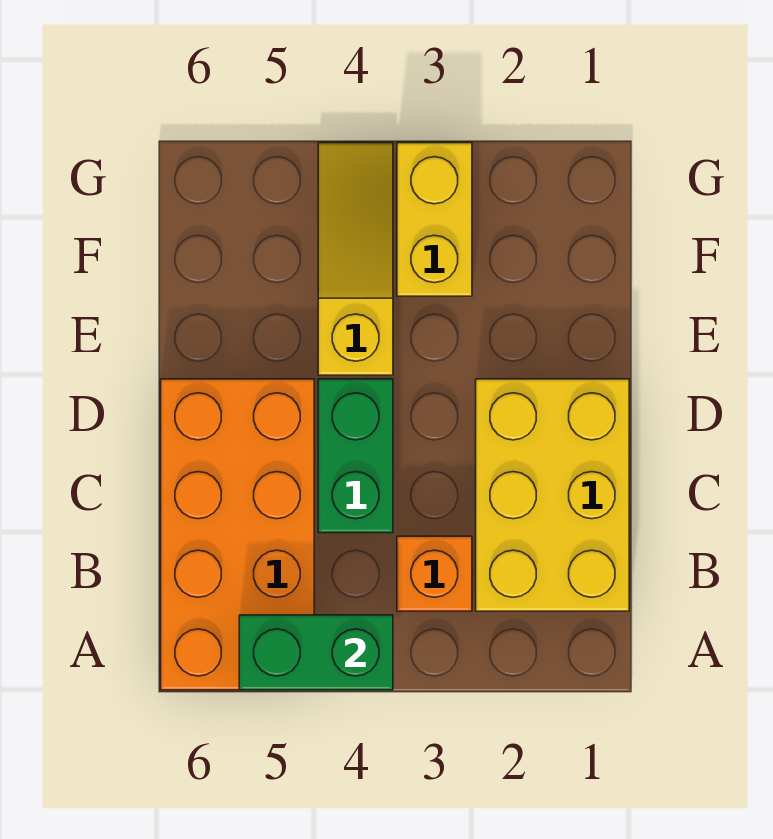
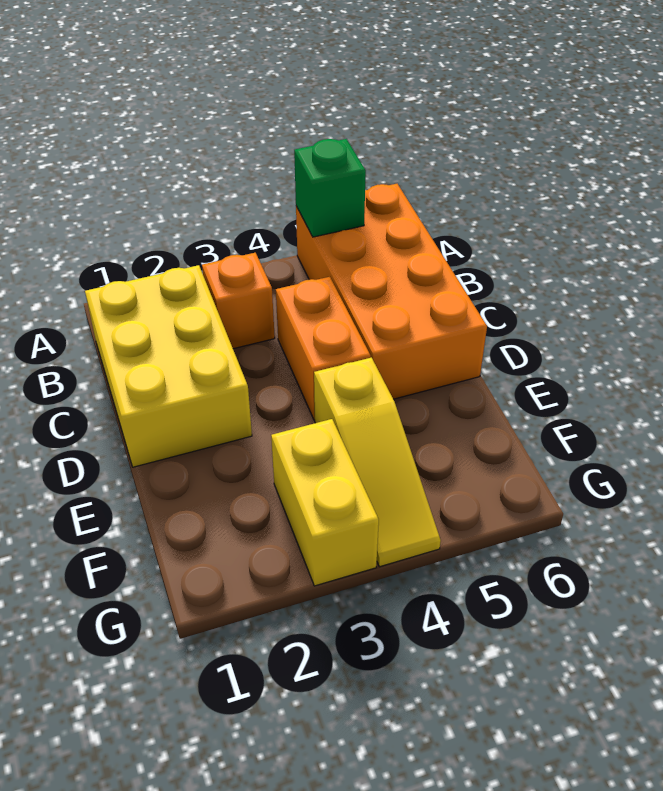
green brick A4:A5 level 2 -> green brick A5 level 2
green brick C4:D4 level 1 -> orange brick C4:D4 level 1

